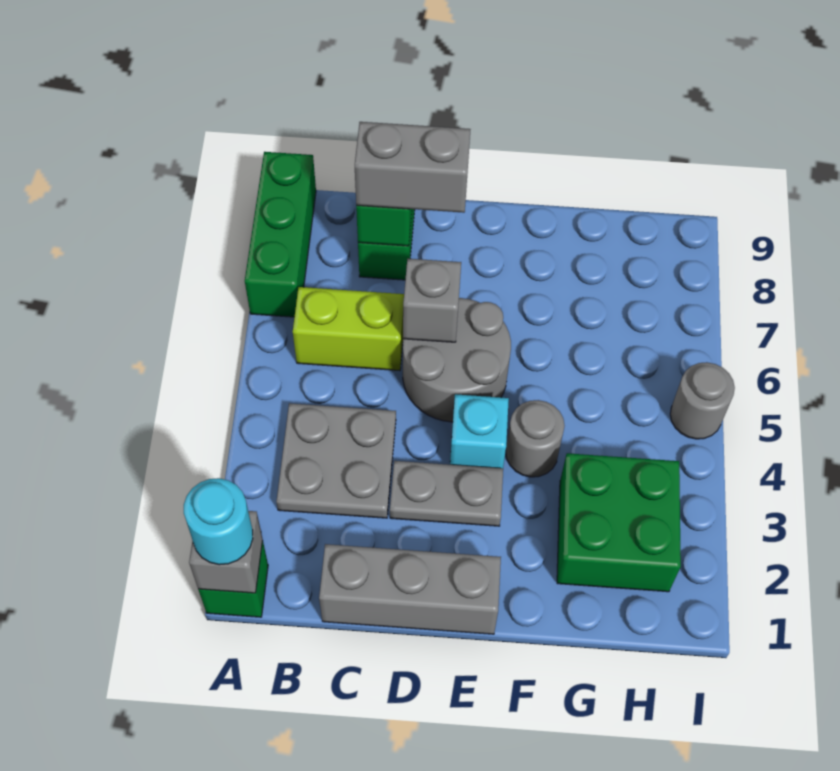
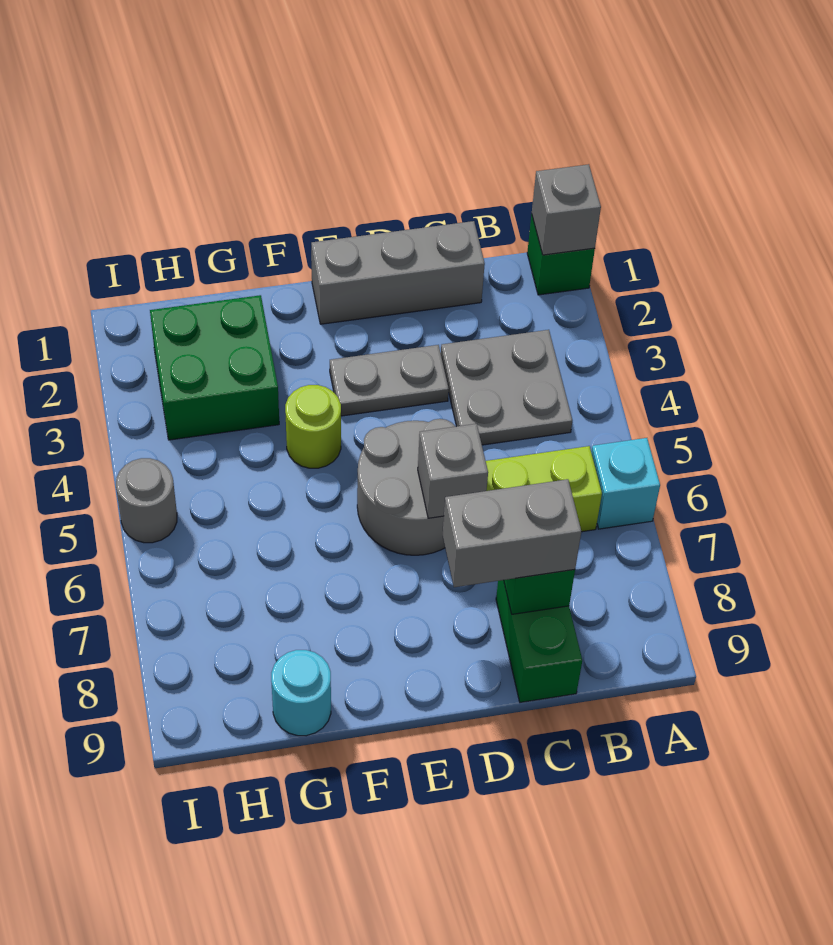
cyan round brick A1 level 3 -> cyan round brick G9 level 1
green brick A7:A9 level 1 -> none
cyan brick E4 level 1 -> cyan brick A6 level 1
grey round brick F4 level 1 -> lime round brick F4 level 1

